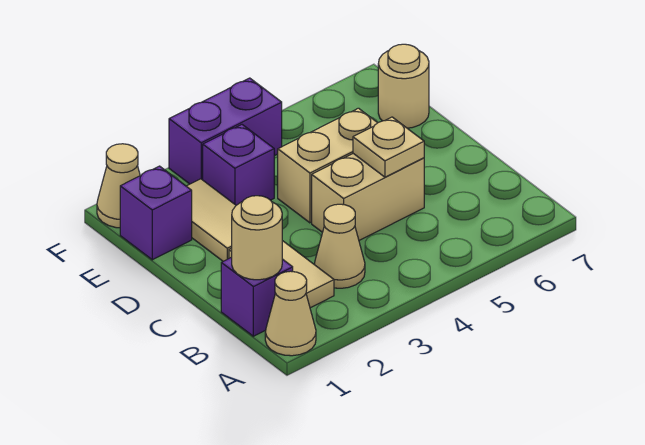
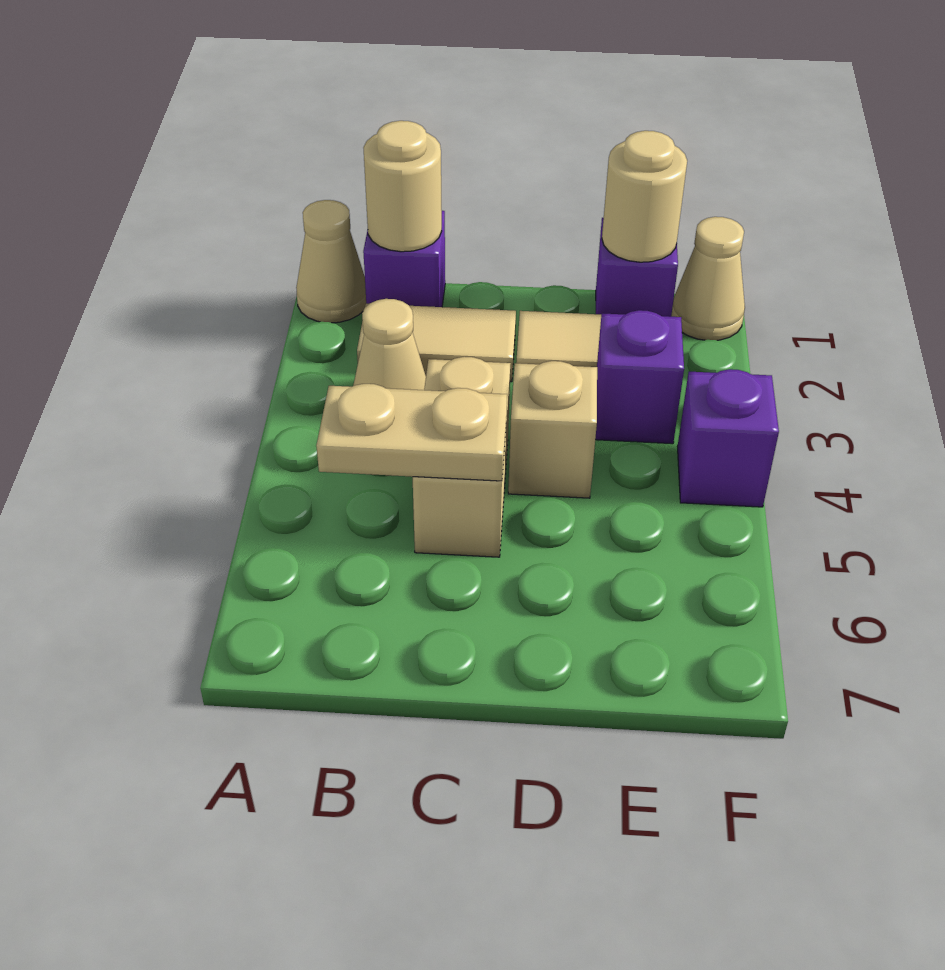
tan plate C5 level 2 -> tan plate B5:C5 level 2
tan brick D4:D5 level 1 -> tan brick D4 level 1
tan round brick E7 level 1 -> tan round brick E1 level 2
purple brick F3:F4 level 1 -> purple brick F4 level 1

